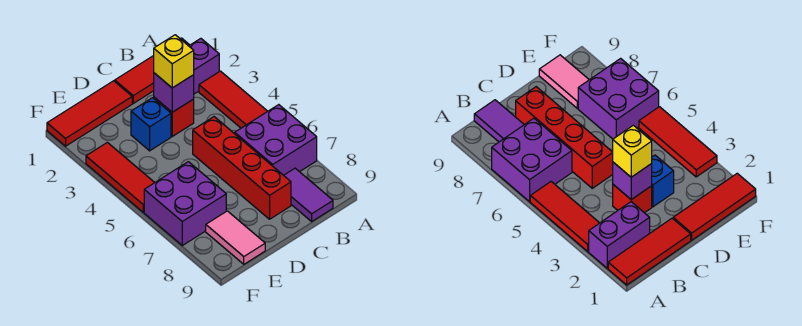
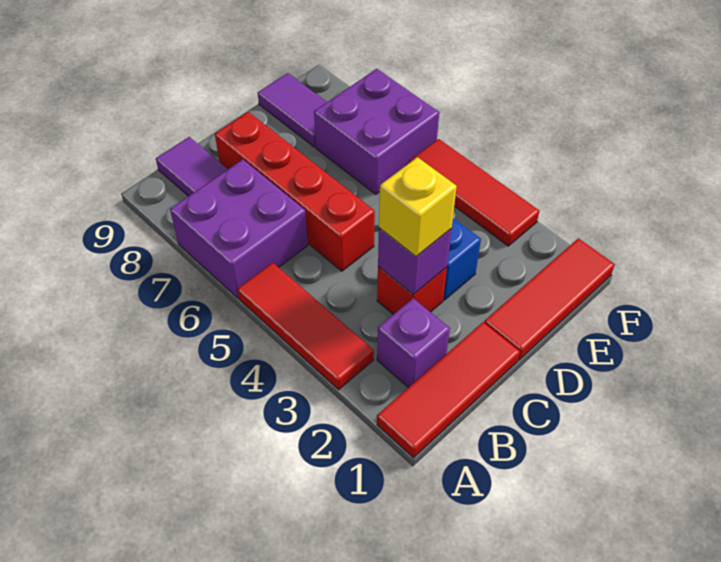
purple brick A2:B2 level 1 -> purple brick B2 level 1
pink tile E8:E9 level 1 -> purple tile E8:E9 level 1

